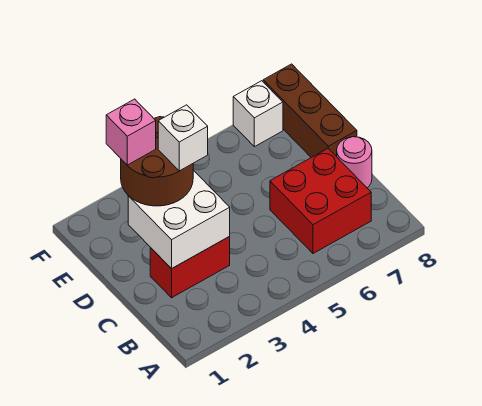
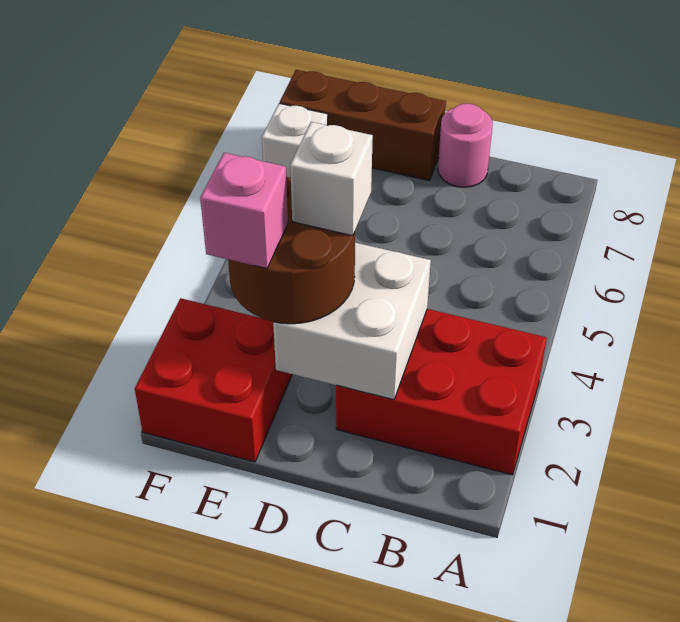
red brick B6:C7 level 1 -> red brick E1:F2 level 1
red brick C2:C3 level 1 -> red brick A2:C3 level 1

